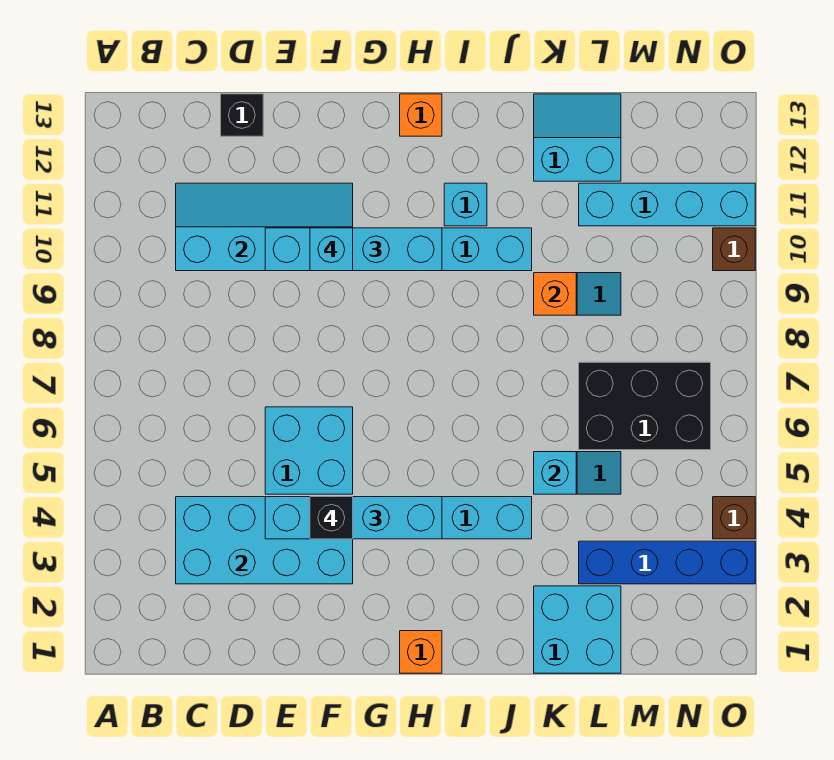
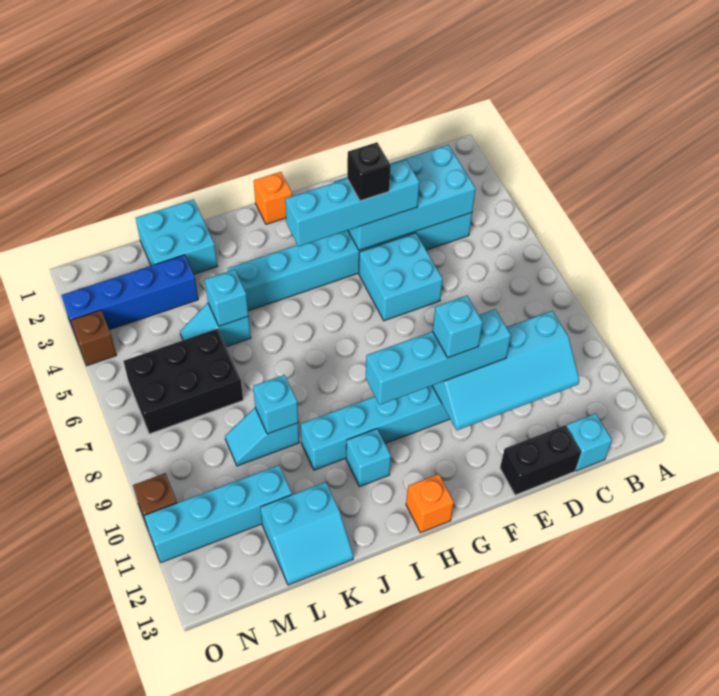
none -> cyan brick C13 level 1
black brick D13 level 1 -> black brick D13:E13 level 1
orange brick K9 level 2 -> cyan brick K9 level 2

